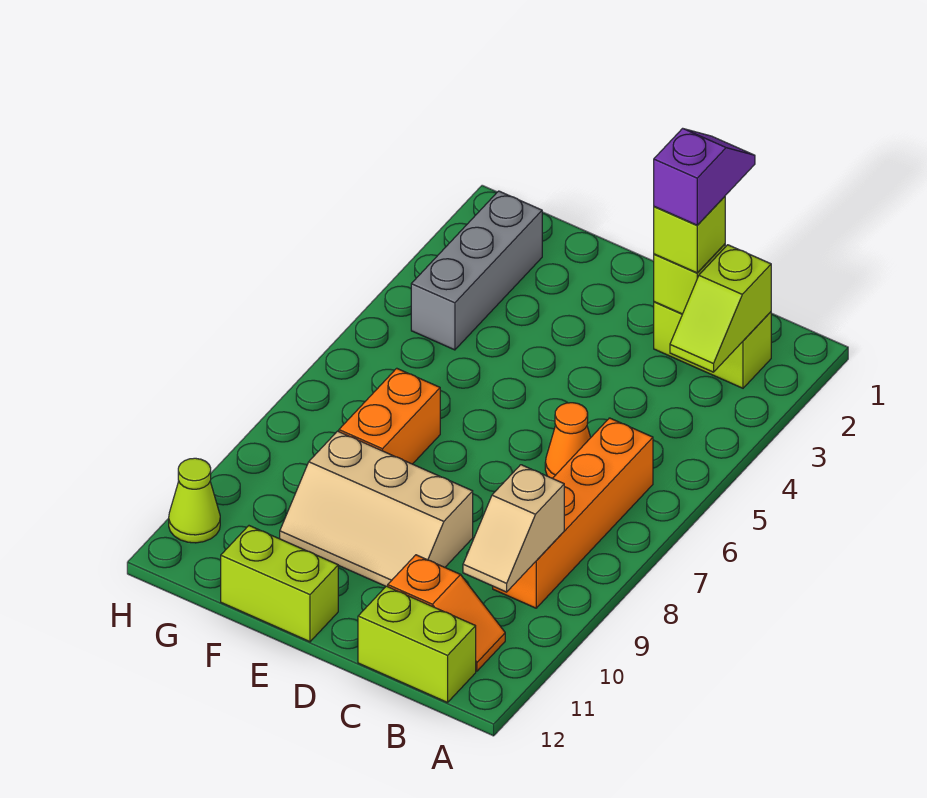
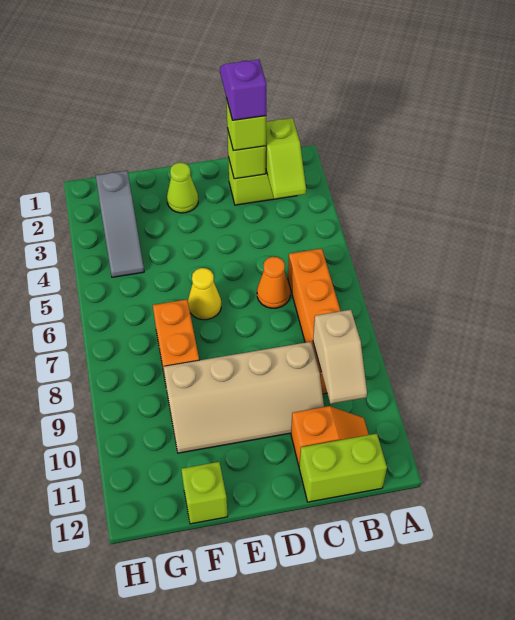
tan slope D9:F10 level 1 top 9 -> tan slope C9:F10 level 1 top 9
none -> yellow cone E6 level 1
lime brick E12:F12 level 1 -> lime brick F12 level 1
grey brick G2:G4 level 1 -> grey slope G2:G4 level 1 top 2
lime cone H11 level 1 -> lime cone E2 level 1

